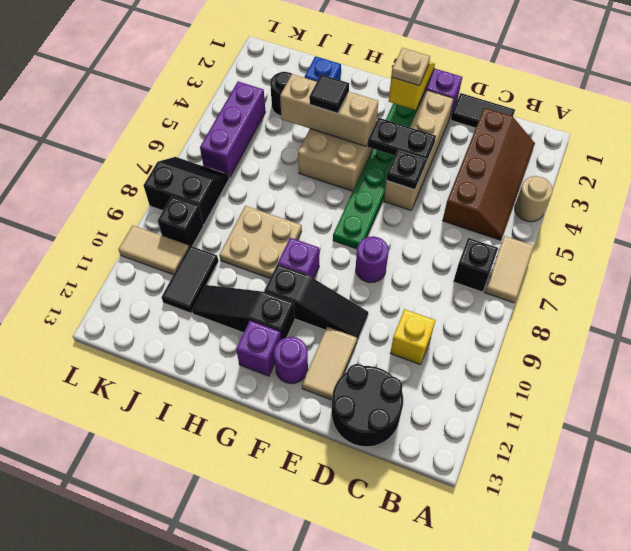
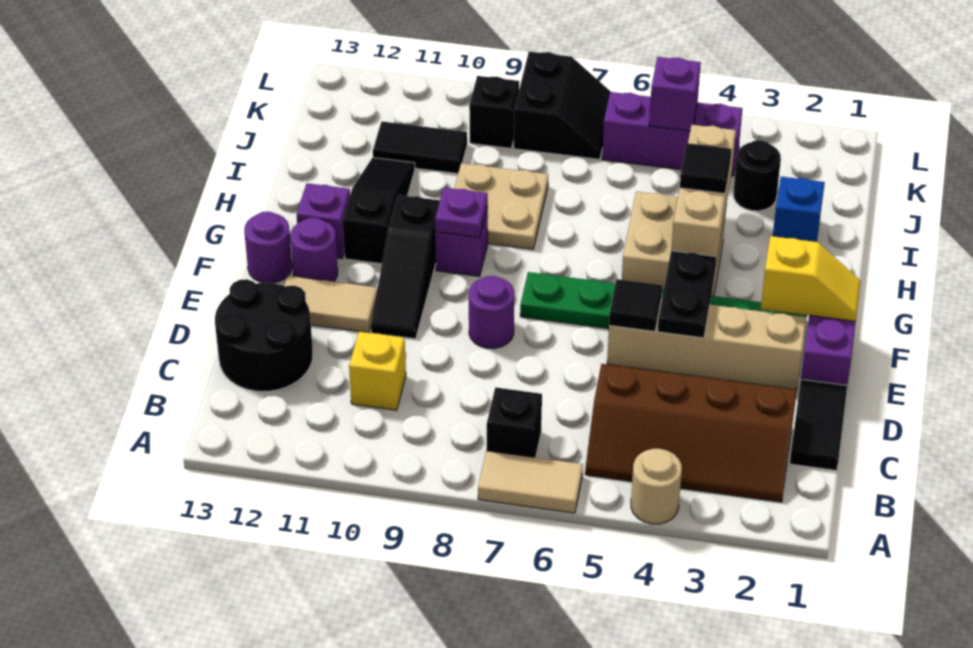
black plate E5 level 2 -> black tile E5 level 2
tan plate F2 level 3 -> none
none -> purple round brick F13 level 1
none -> purple plate G9 level 2
none -> purple brick K5 level 2
tan tile K10:L10 level 1 -> none

